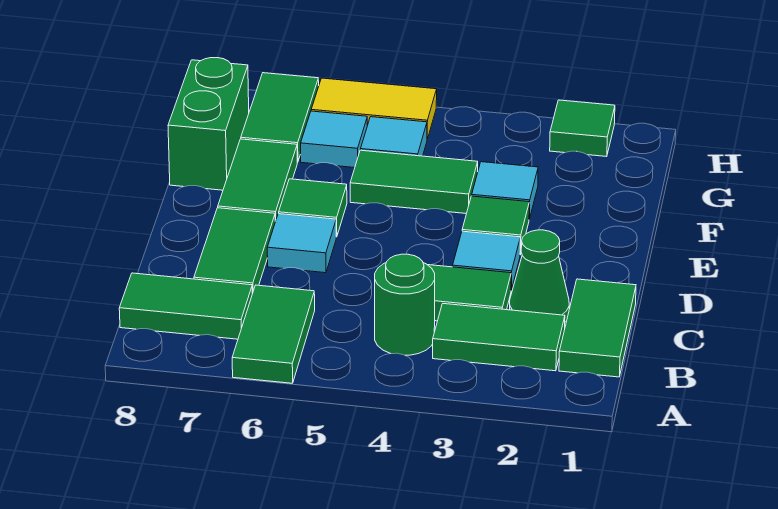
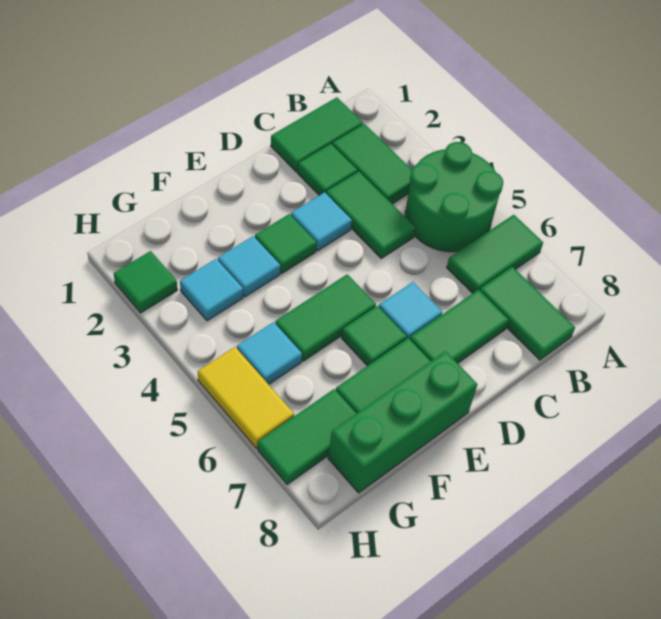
green round brick B4 level 1 -> green round brick A4:B5 level 1
green cone C2 level 1 -> green tile C2 level 1
green tile F4:F5 level 1 -> green tile E5:F5 level 1
green brick F8:G8 level 1 -> green brick E8:G8 level 1
cyan tile G6 level 1 -> cyan tile G3 level 1

